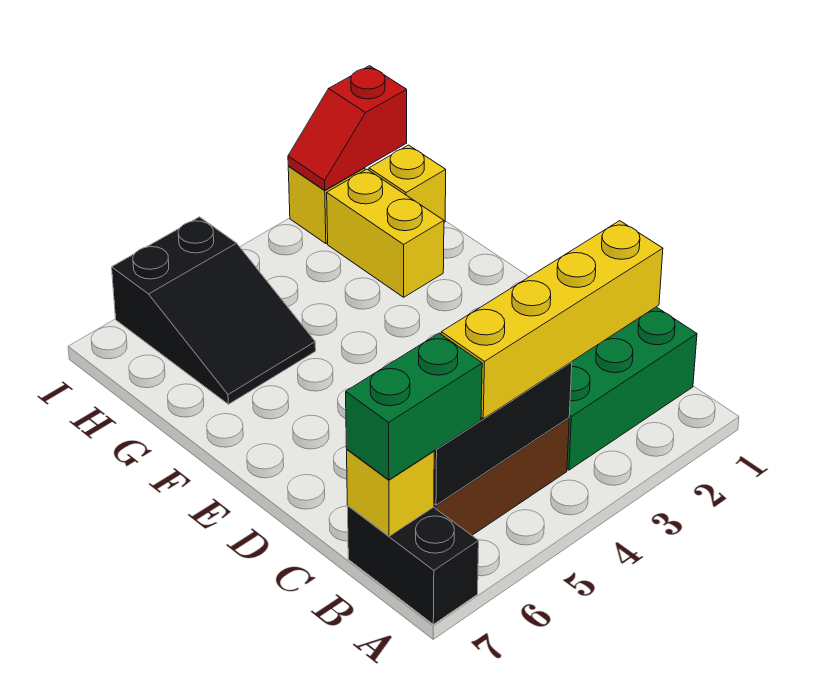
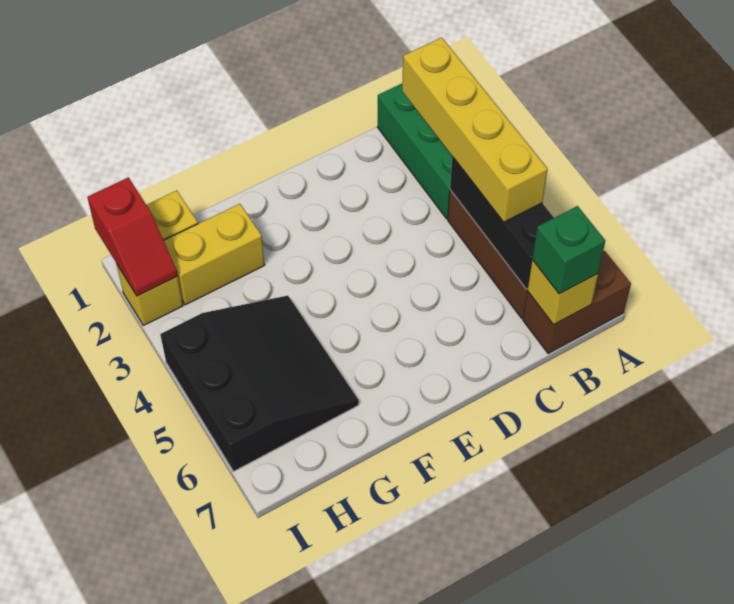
black brick A7:B7 level 1 -> brown brick A7:B7 level 1
green brick B6:B7 level 3 -> green brick B7 level 3
black slope G5:I6 level 1 top I -> black slope G4:I6 level 1 top I

